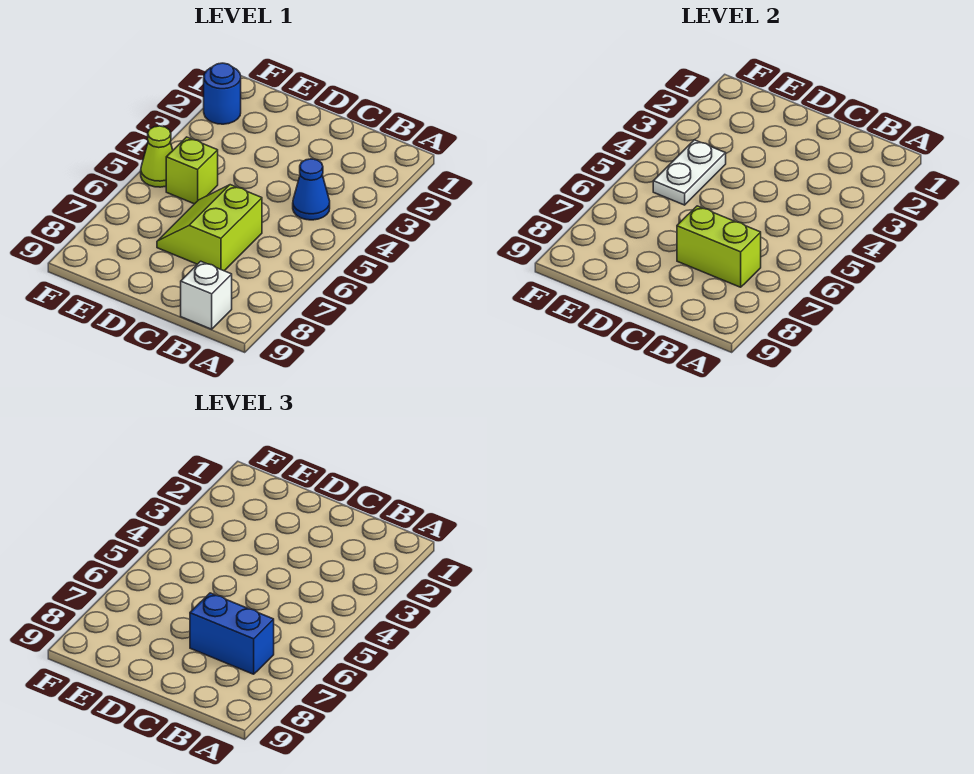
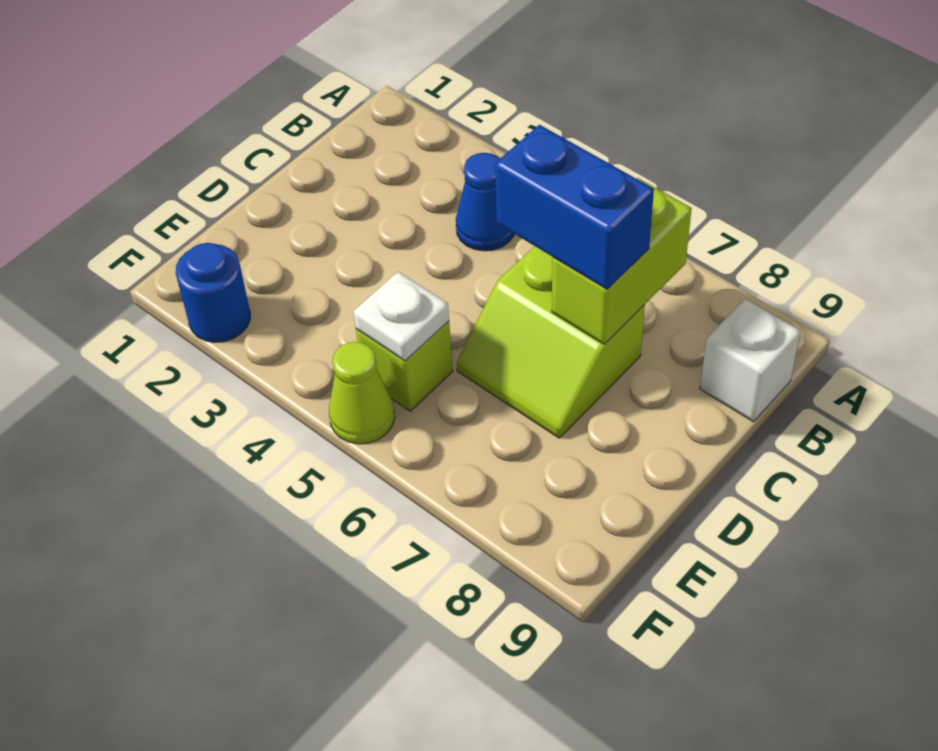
blue brick B7:C7 level 3 -> blue brick C6:C7 level 3
white plate E4:E5 level 2 -> white plate E5 level 2

